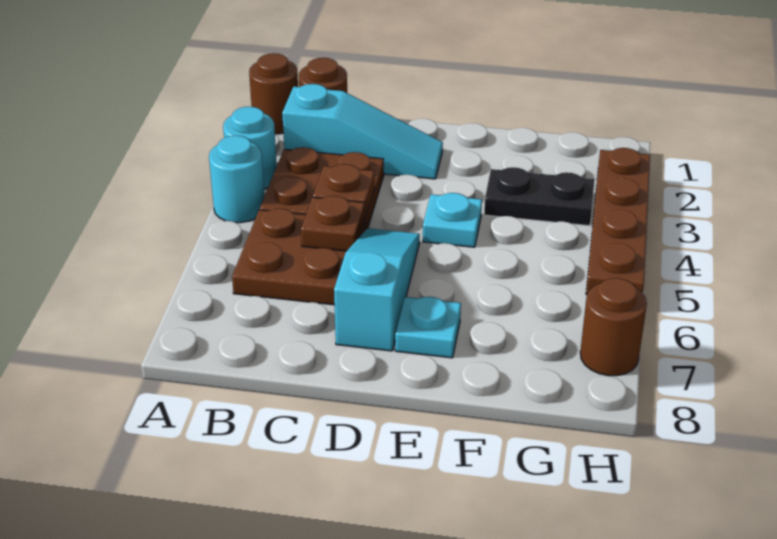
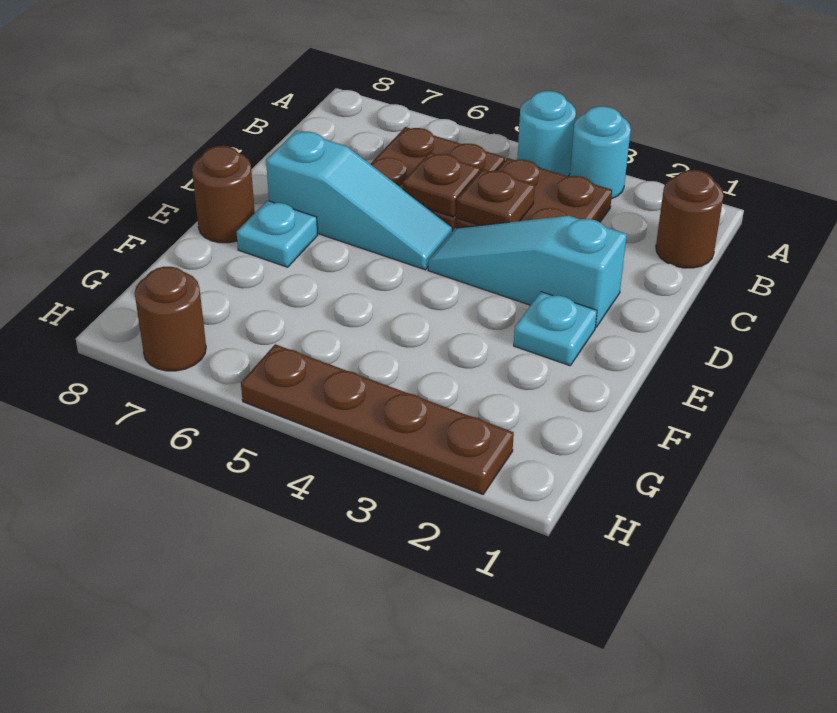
brown round brick A1 level 1 -> brown round brick E8 level 1
cyan slope B2:D2 level 1 top B -> cyan slope D2:D4 level 1 top 2
cyan plate E4 level 1 -> cyan plate E2 level 1
black plate F3:G3 level 1 -> none

